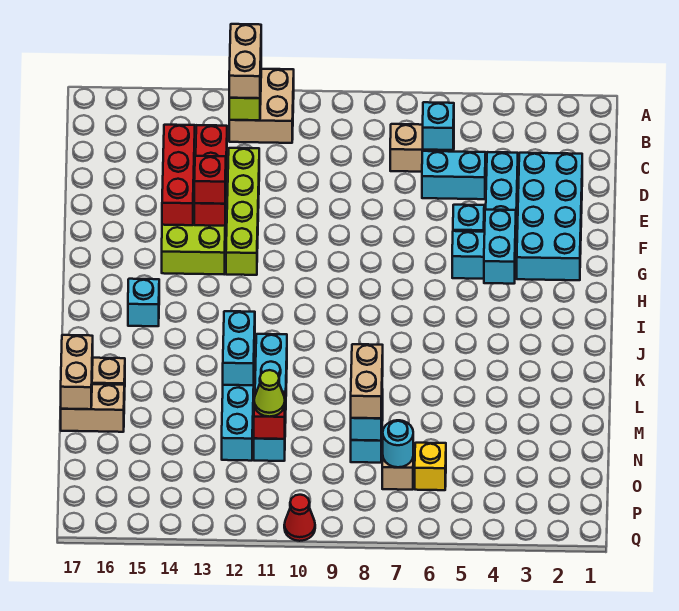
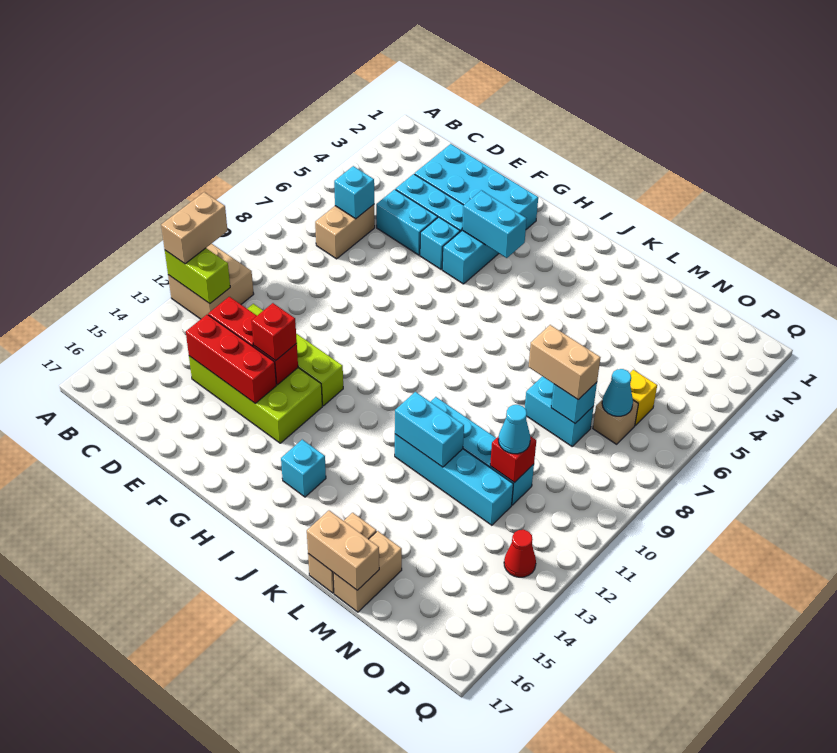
tan brick A12:B12 level 3 -> tan brick A11:A12 level 3
cyan brick D5:D6 level 1 -> cyan brick D5:E5 level 1
lime cone N11 level 3 -> cyan cone N11 level 3
cyan round brick O7 level 2 -> cyan cone O7 level 2
red cone Q10 level 1 -> red cone P13 level 1

